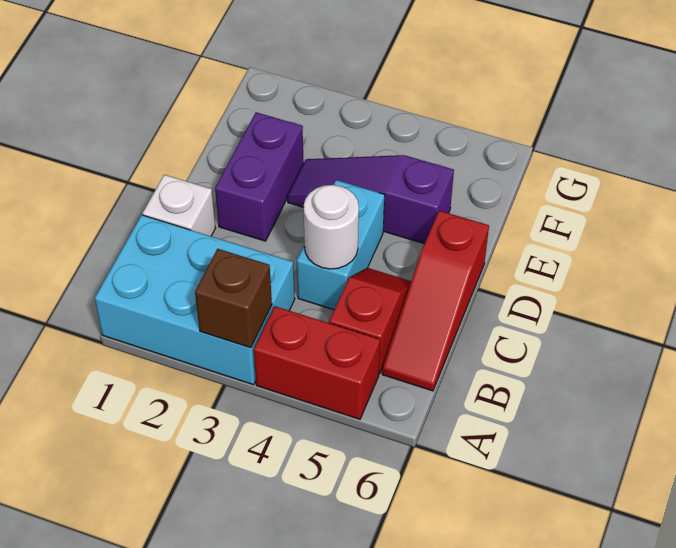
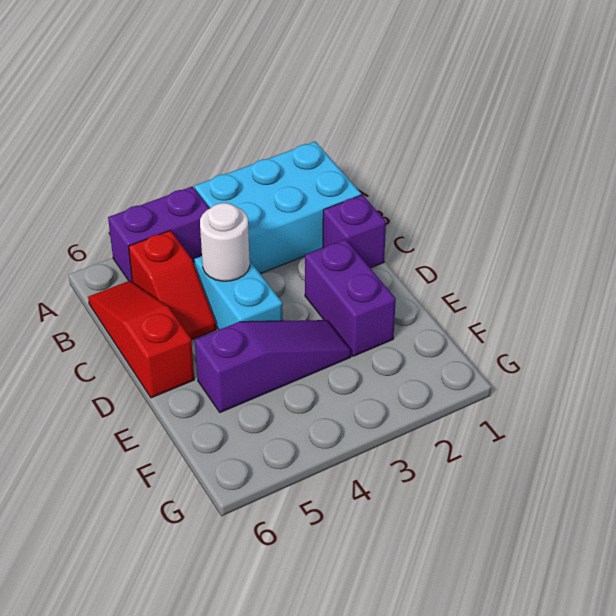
brown brick A3 level 2 -> none
red brick A4:A5 level 1 -> purple brick A4:A5 level 1
white brick C1 level 1 -> purple brick C1 level 1

